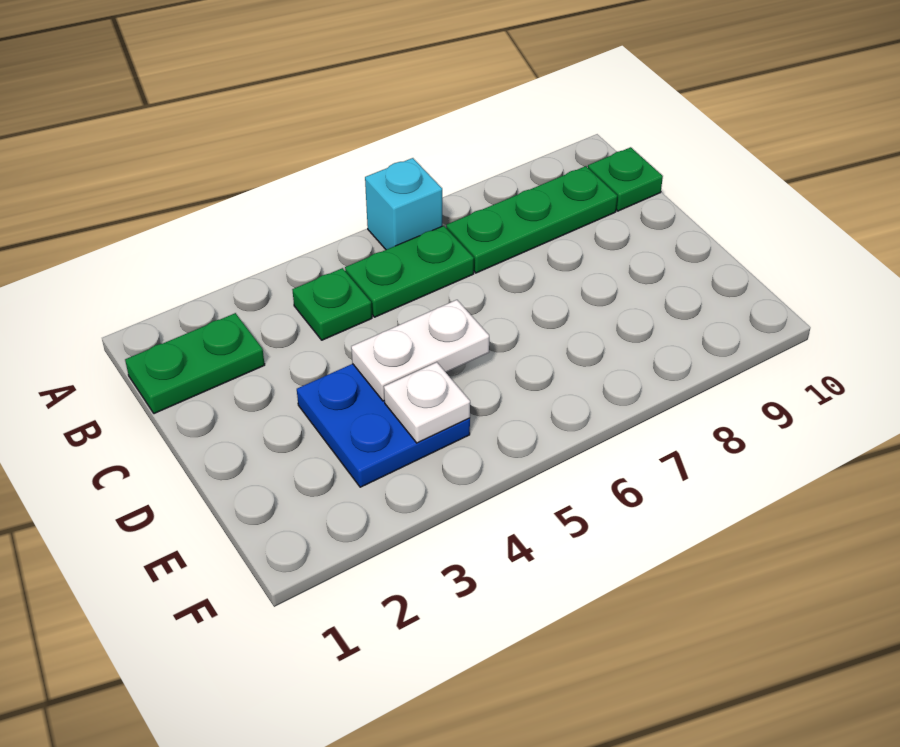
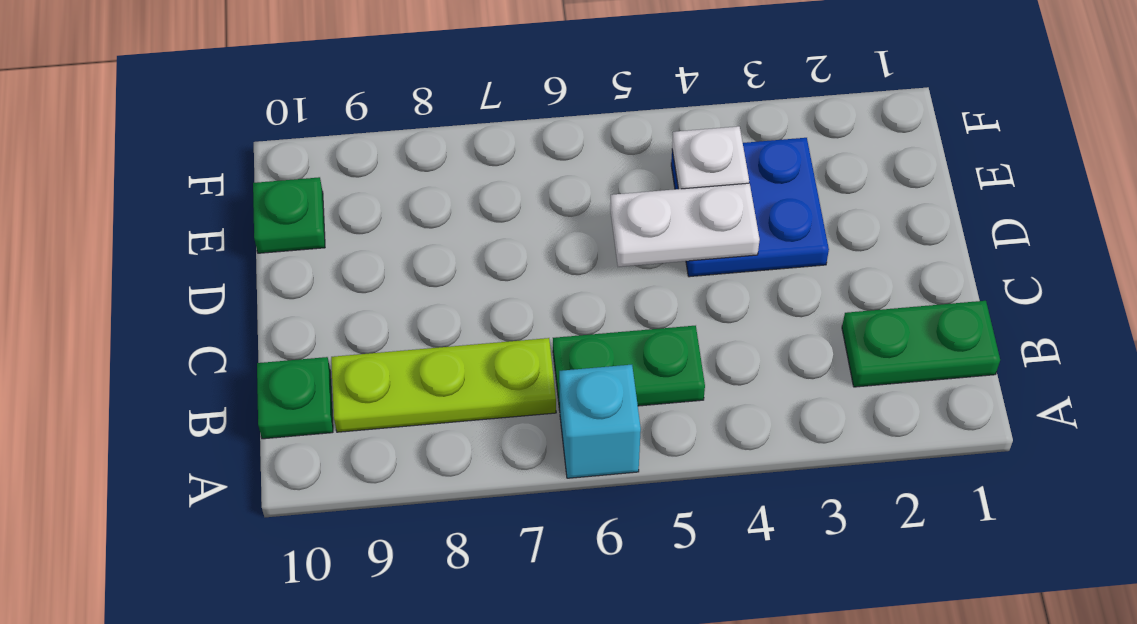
green plate B4 level 1 -> green plate E10 level 1
green plate B7:B9 level 1 -> lime plate B7:B9 level 1

